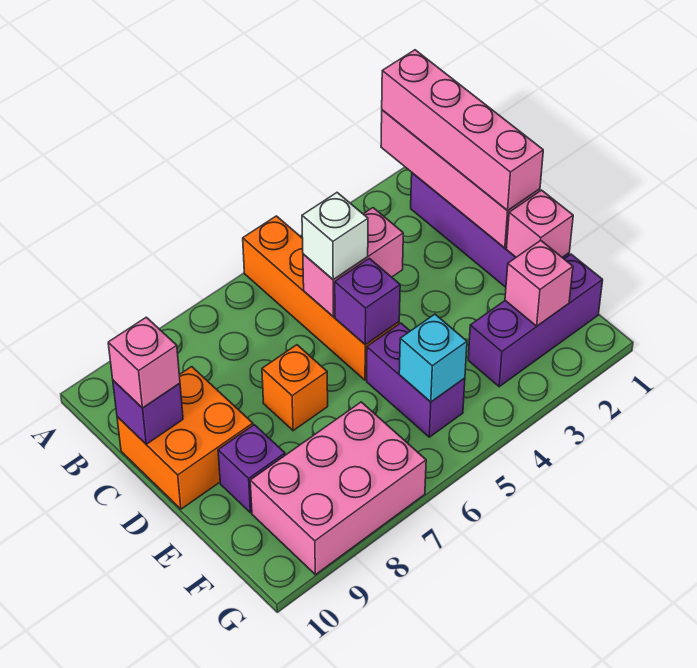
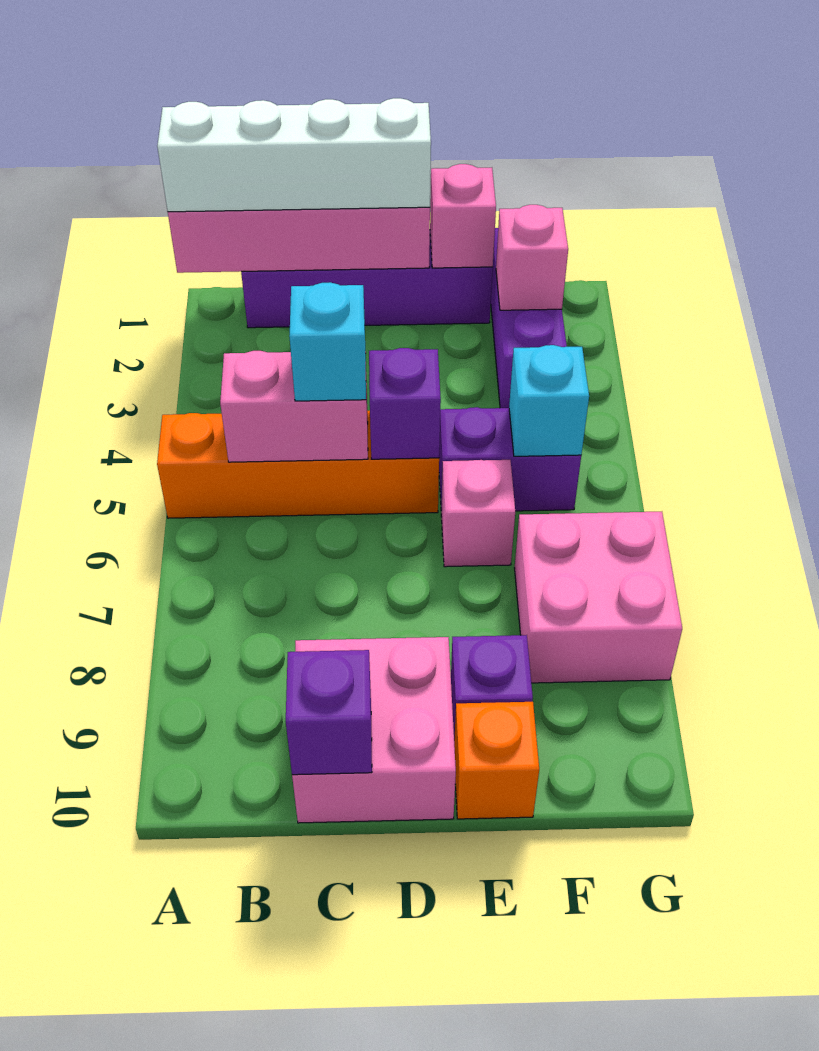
pink brick A1:D1 level 3 -> white brick A1:D1 level 3
pink brick C4:C5 level 2 -> pink brick B5:C5 level 2
white brick C5 level 3 -> cyan brick C5 level 3
orange brick C9:D10 level 1 -> pink brick C9:D10 level 1
pink brick C10 level 3 -> pink brick E6 level 1
orange brick D7 level 1 -> orange brick E10 level 1
pink brick F7:G9 level 1 -> pink brick F7:G8 level 1

